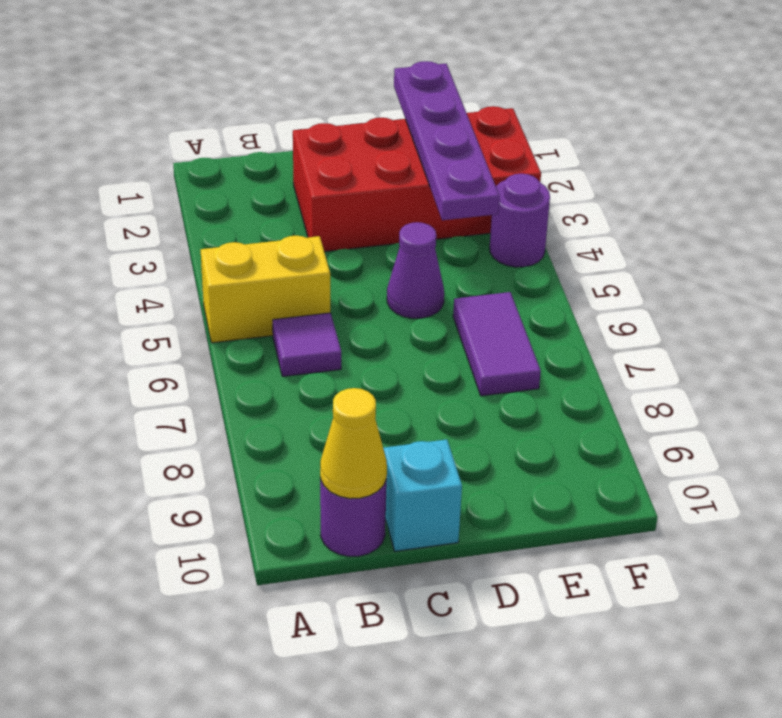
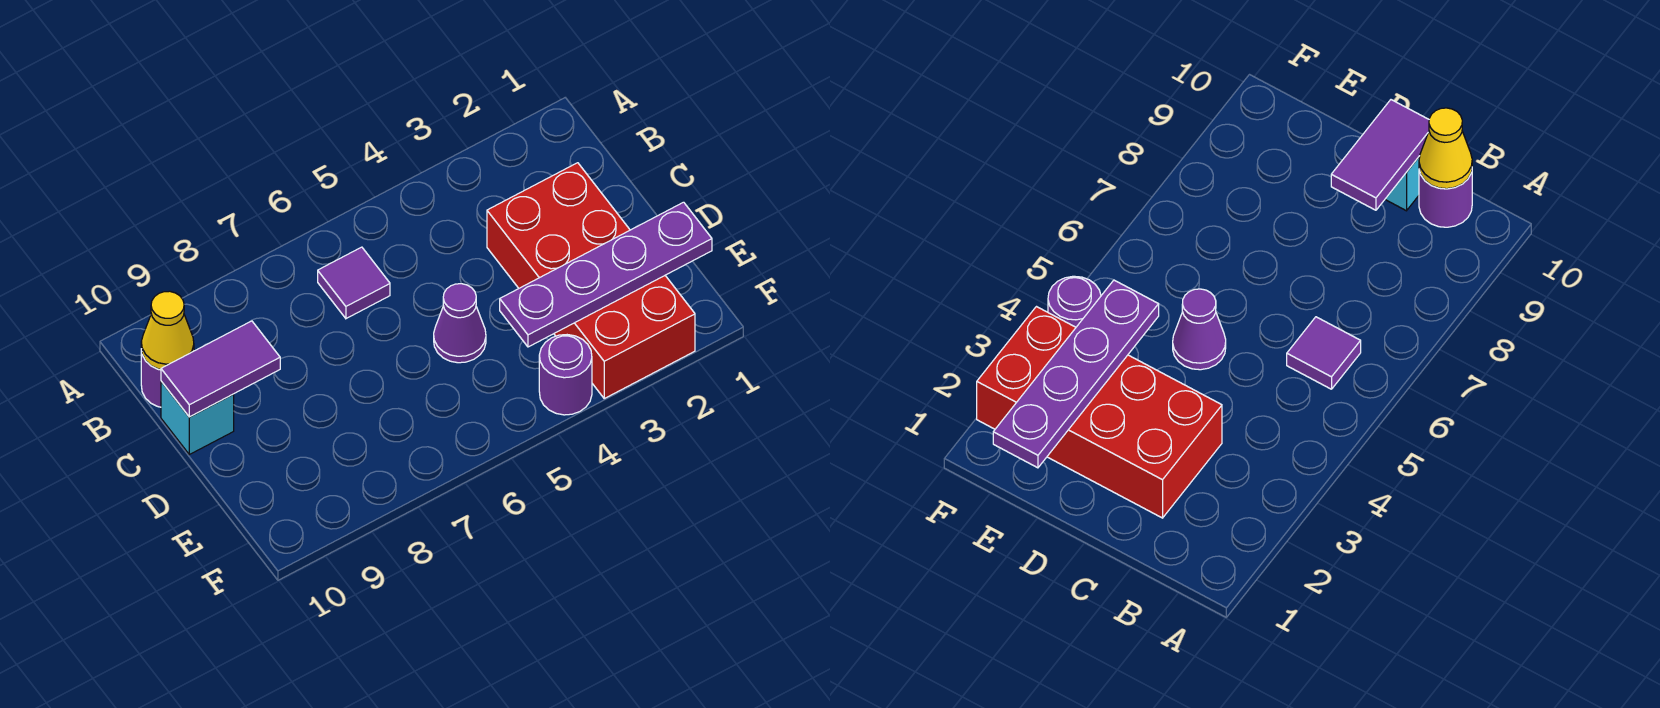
yellow brick A5:B5 level 1 -> none
purple tile E6:E7 level 1 -> purple tile C9:C10 level 2

